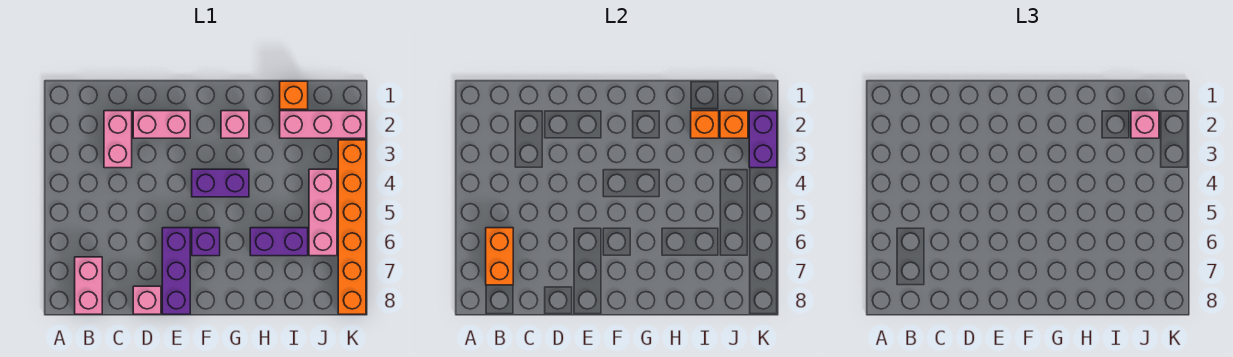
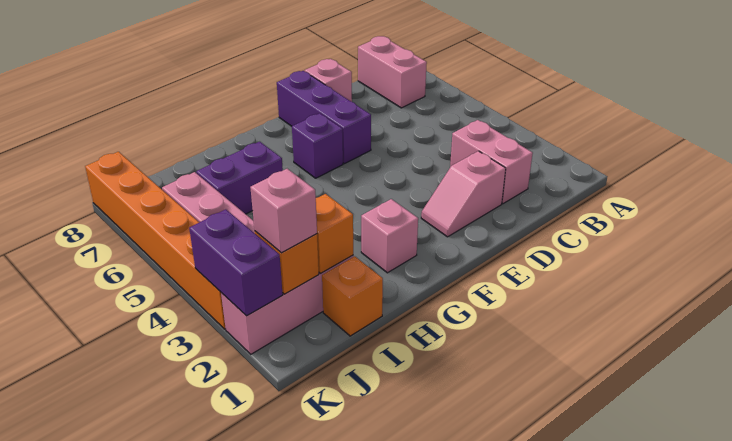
orange brick B6:B7 level 2 -> none
pink brick D2:E2 level 1 -> pink slope D2:E2 level 1 top D
purple brick F4:G4 level 1 -> none

